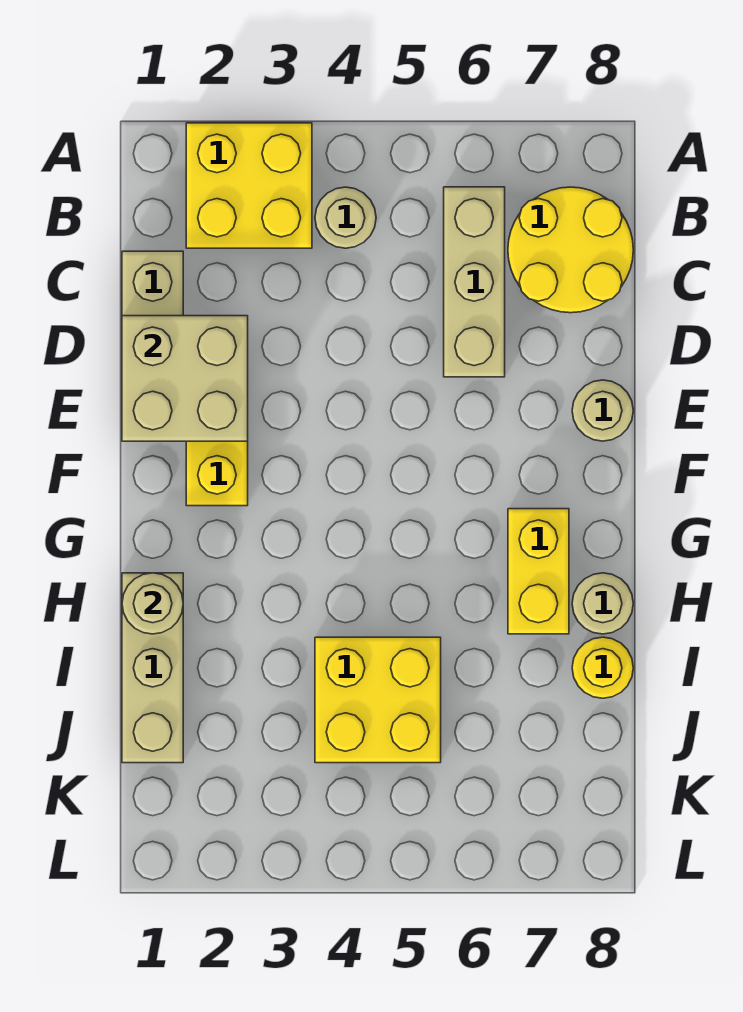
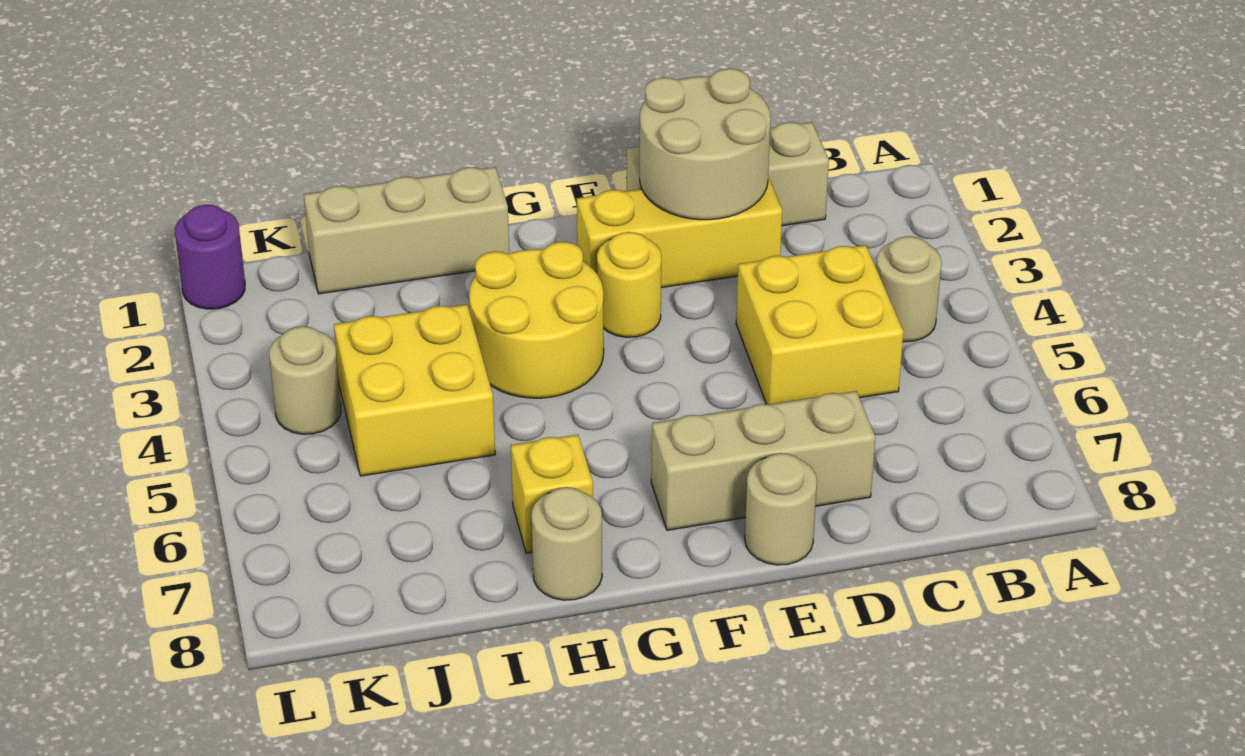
yellow brick A2:B3 level 1 -> yellow brick C4:D5 level 1
tan brick B6:D6 level 1 -> tan brick D7:F7 level 1
yellow round brick B7:C8 level 1 -> yellow round brick G3:H4 level 1
tan brick D1:E2 level 2 -> tan round brick D1:E2 level 2
yellow brick G7:H7 level 1 -> yellow brick H7 level 1
tan round brick H1 level 2 -> tan round brick K4 level 1
yellow round brick I8 level 1 -> yellow round brick F3 level 1
none -> purple round brick L1 level 1

